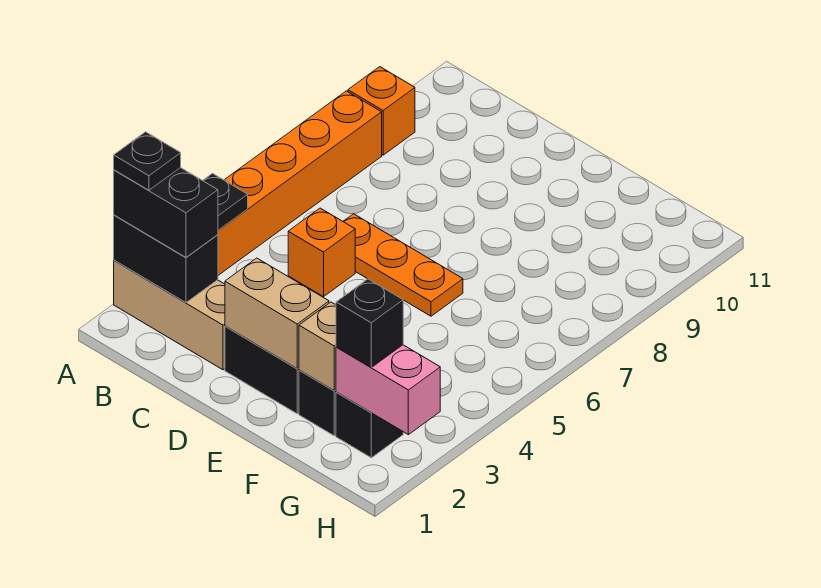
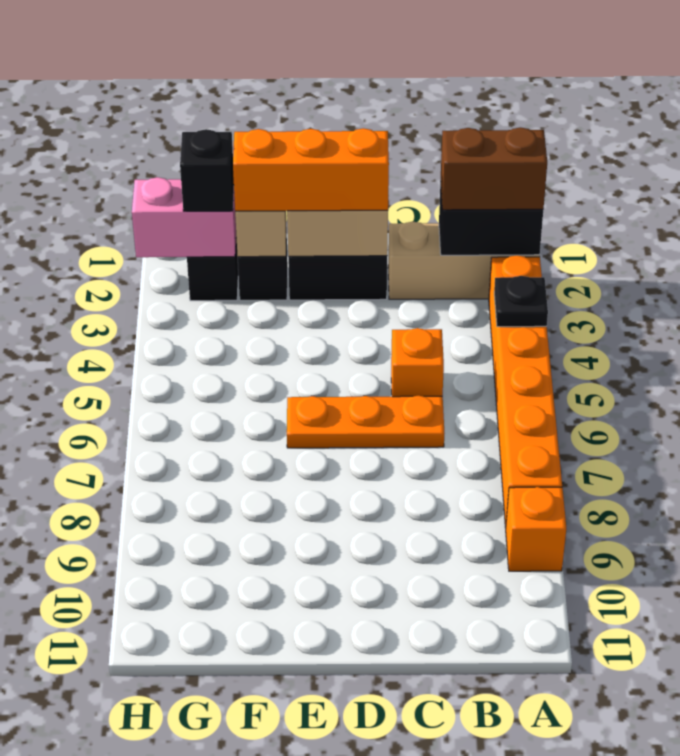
black brick A2:B2 level 3 -> brown brick A2:B2 level 3
black plate A2 level 4 -> none
none -> orange brick D2:F2 level 3

